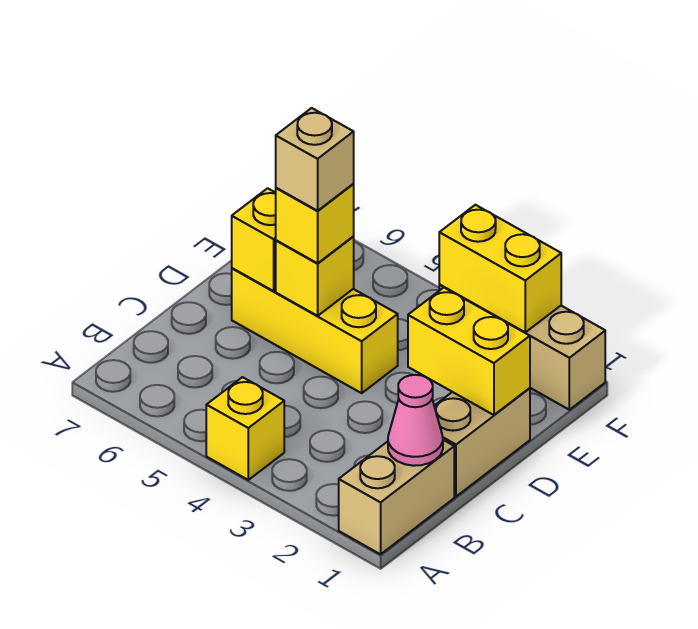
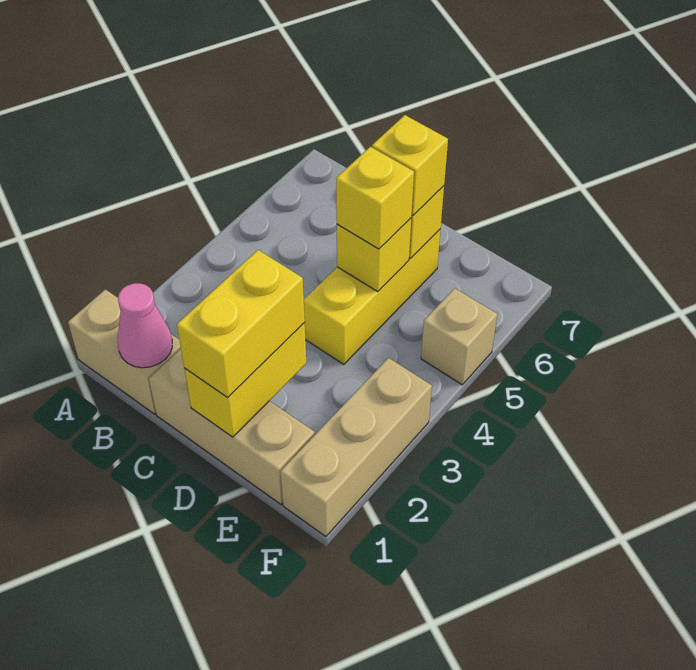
yellow brick A4 level 1 -> yellow brick D6 level 3
tan brick C1:D1 level 1 -> tan brick C1:E1 level 1
tan brick D5 level 4 -> tan brick F5 level 1
yellow brick F2:F3 level 2 -> yellow brick D1:D2 level 3

